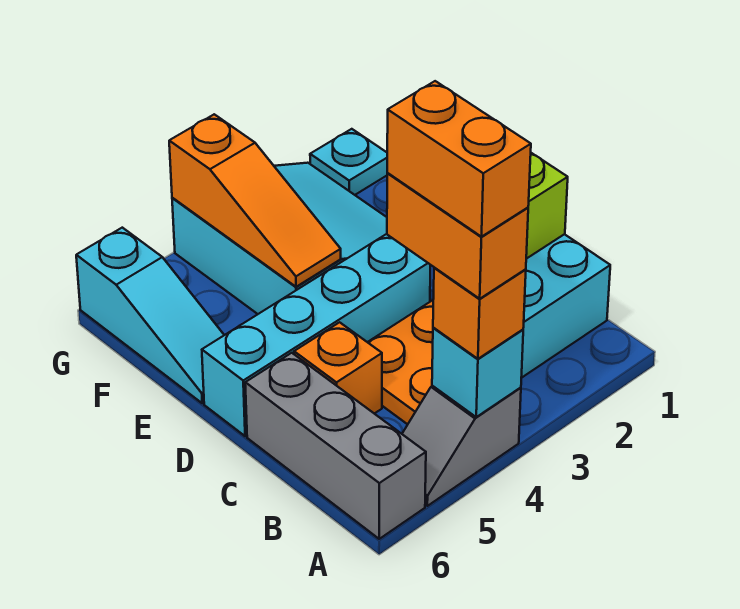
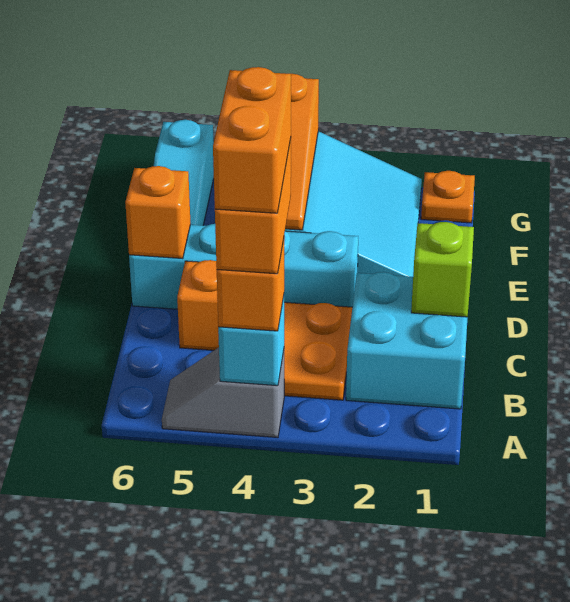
grey brick A6:C6 level 1 -> none
none -> orange brick D6 level 2
cyan plate G1 level 1 -> orange plate G1 level 1

